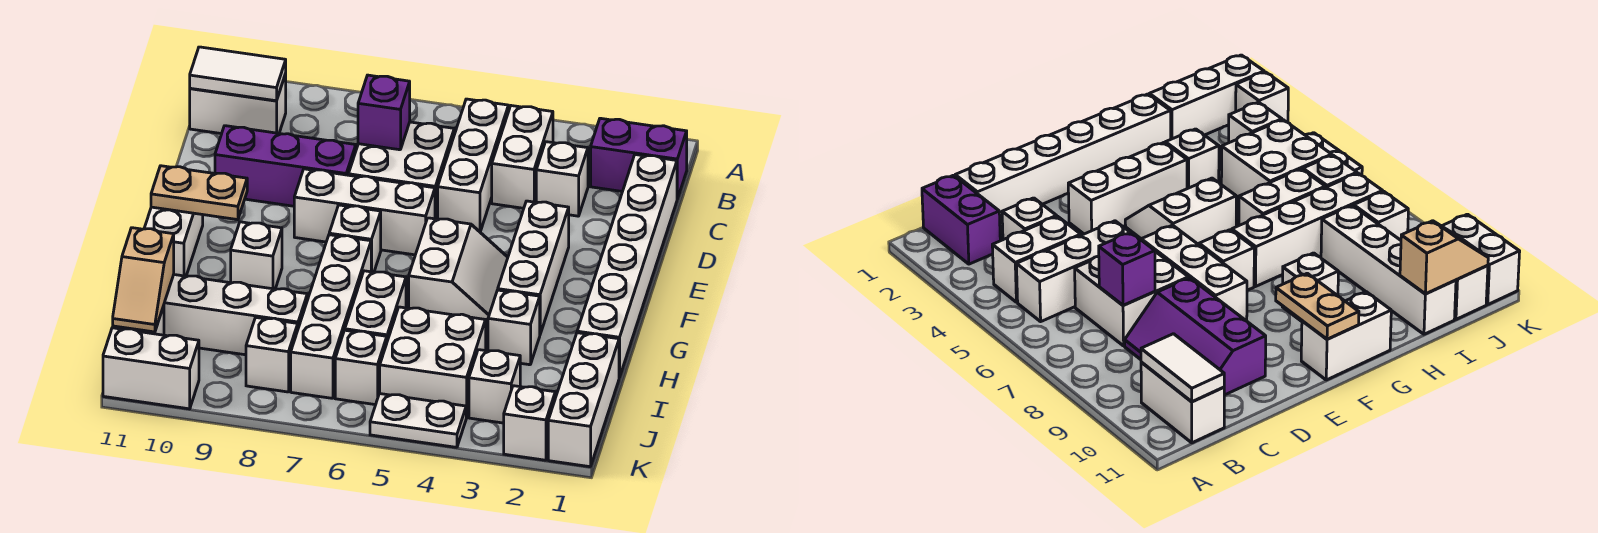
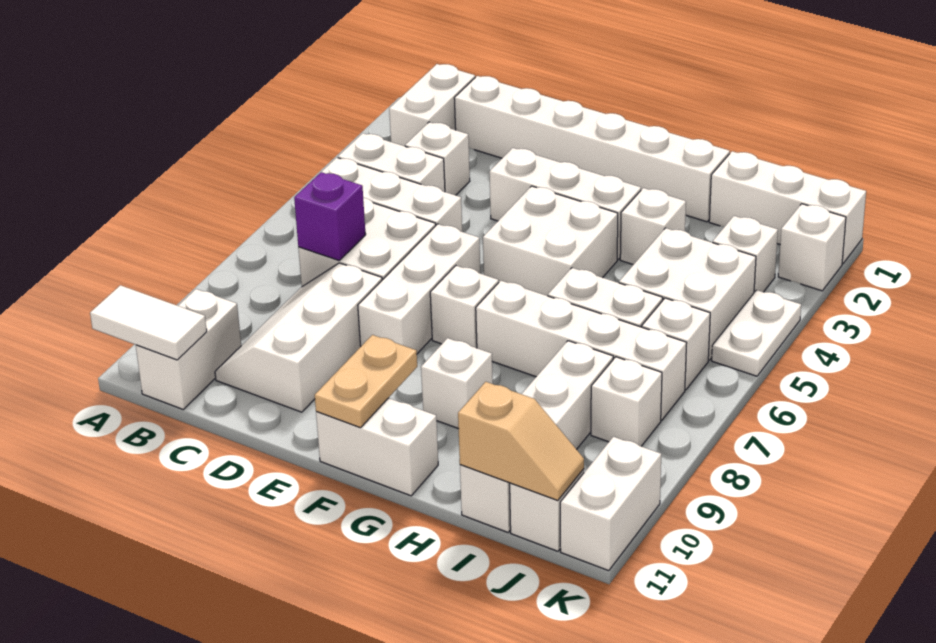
purple brick B1:B2 level 1 -> white brick B1:B2 level 1
white tile B10:B11 level 2 -> white tile A11:B11 level 2
purple slope C8:D10 level 1 top D -> white slope C8:D10 level 1 top D
white slope F4:G5 level 1 top 5 -> white brick F4:G5 level 1

